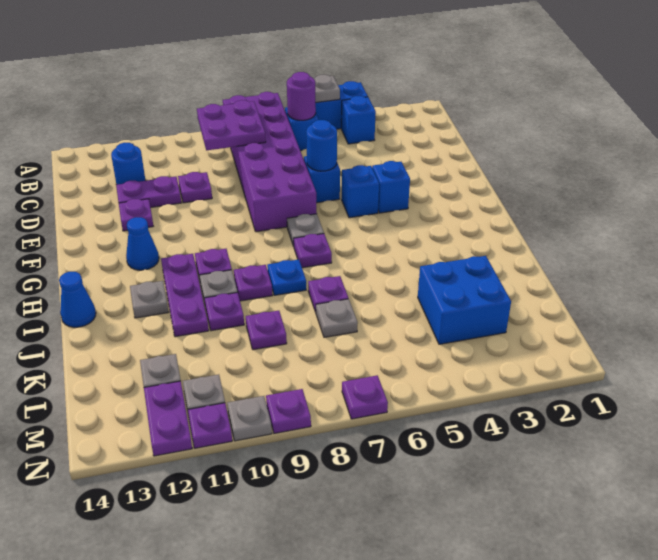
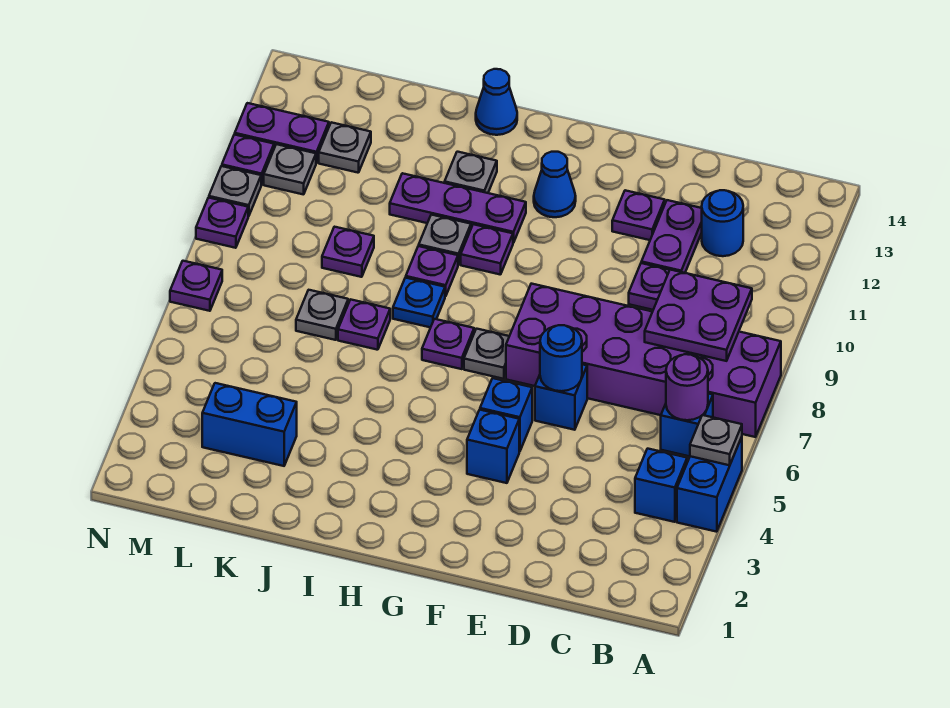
purple plate J10 level 1 -> none
blue brick K3:L4 level 1 -> blue brick K3:L3 level 1

